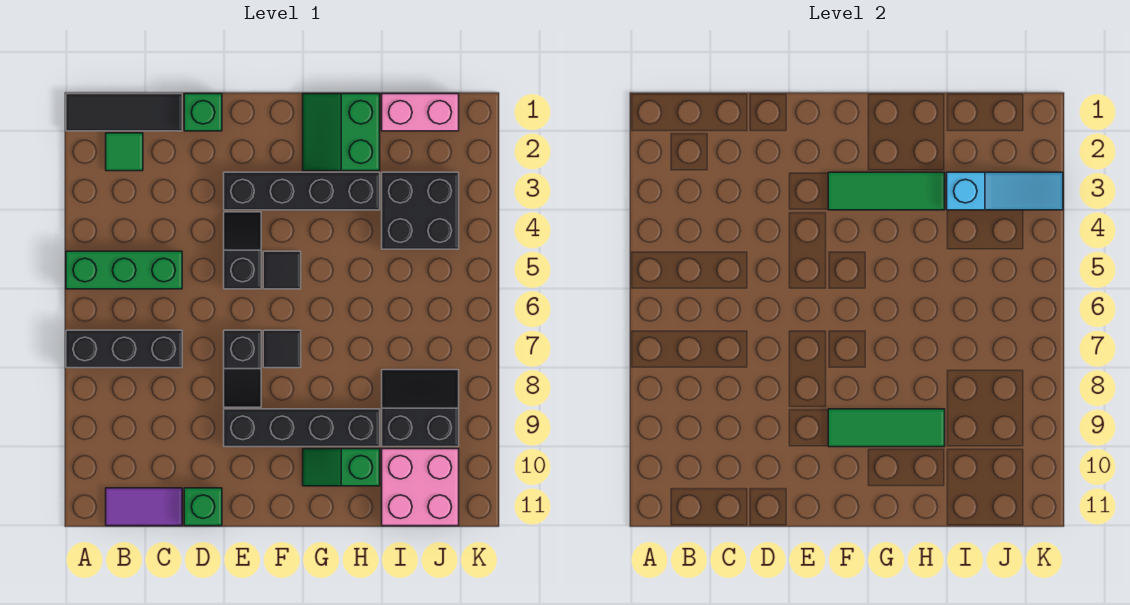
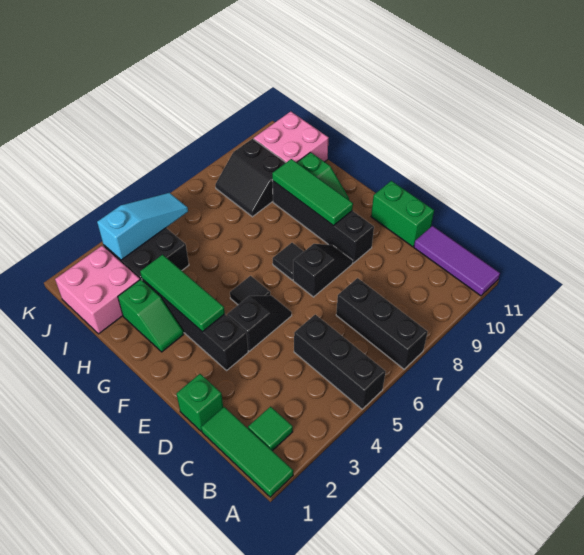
black tile A1:C1 level 1 -> green tile A1:C1 level 1
green brick A5:C5 level 1 -> black brick A5:C5 level 1
purple tile B11:C11 level 1 -> purple tile A11:C11 level 1
green brick D11 level 1 -> green brick D11:E11 level 1
black slope E4:E5 level 1 top 5 -> black slope E4:E5 level 1 top 4
green slope G1:H2 level 1 top H -> green slope G2:H2 level 1 top H
pink brick I1:J1 level 1 -> pink brick I1:J2 level 1
cyan slope I3:K3 level 2 top I -> cyan slope J3:J5 level 2 top 3

